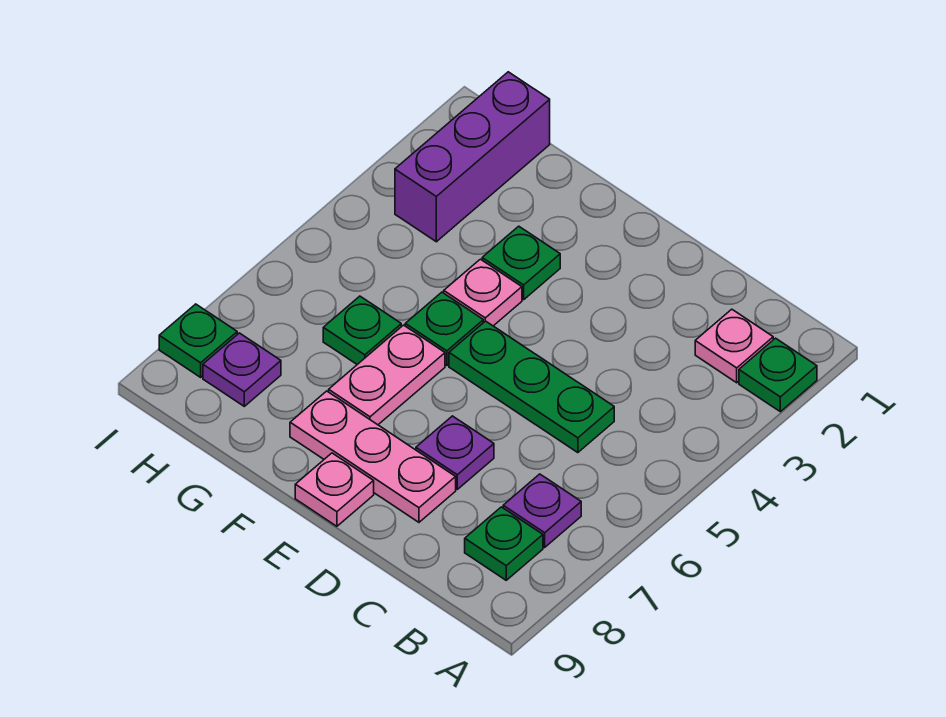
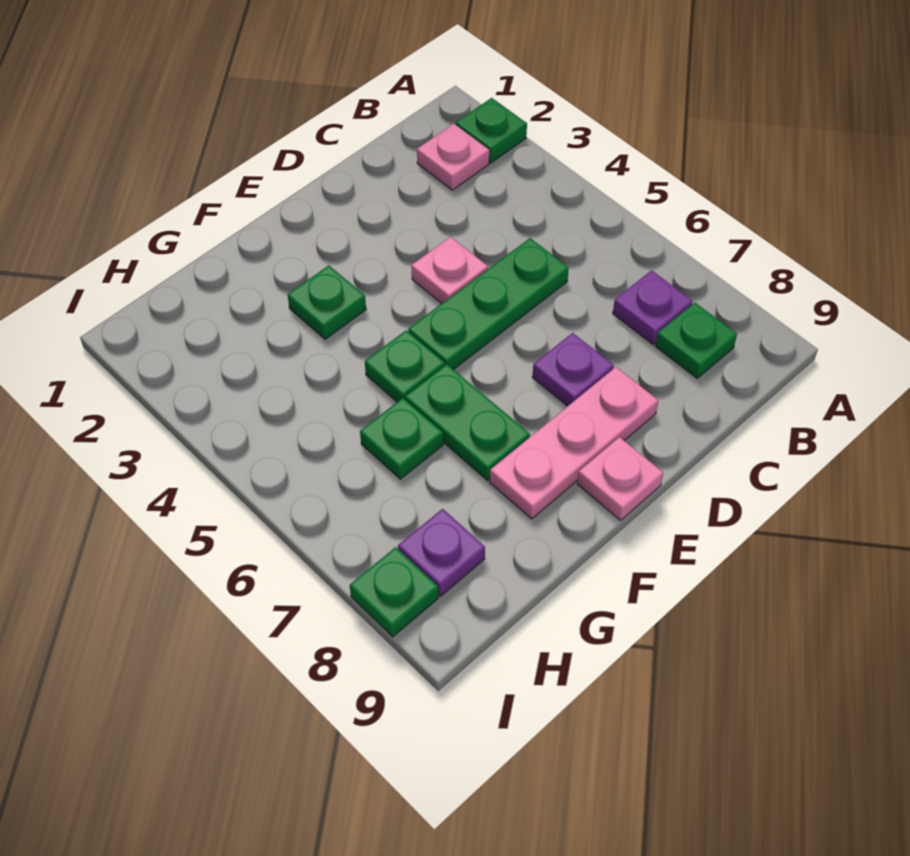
pink plate F4 level 1 -> pink plate D4 level 1
pink plate F6:F7 level 1 -> green plate F6:F7 level 1
purple brick H1:H3 level 1 -> none

